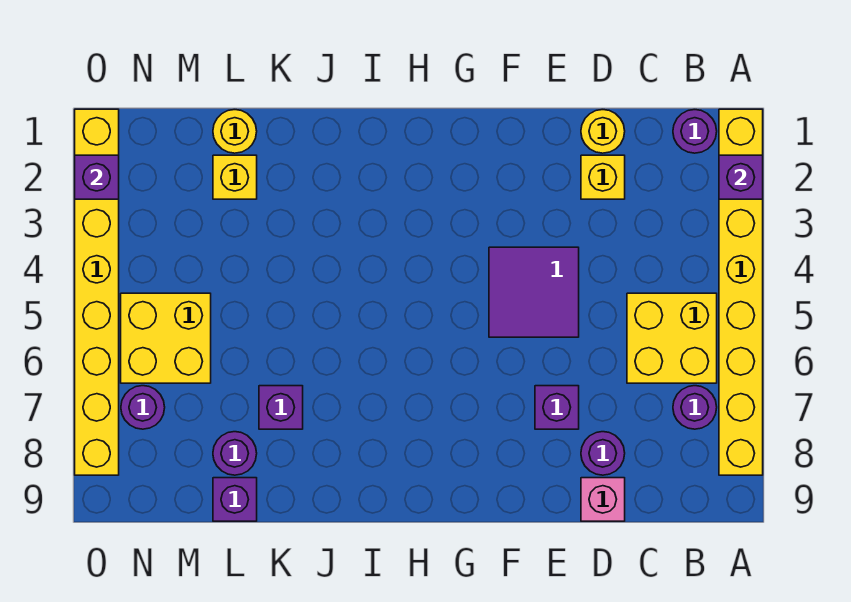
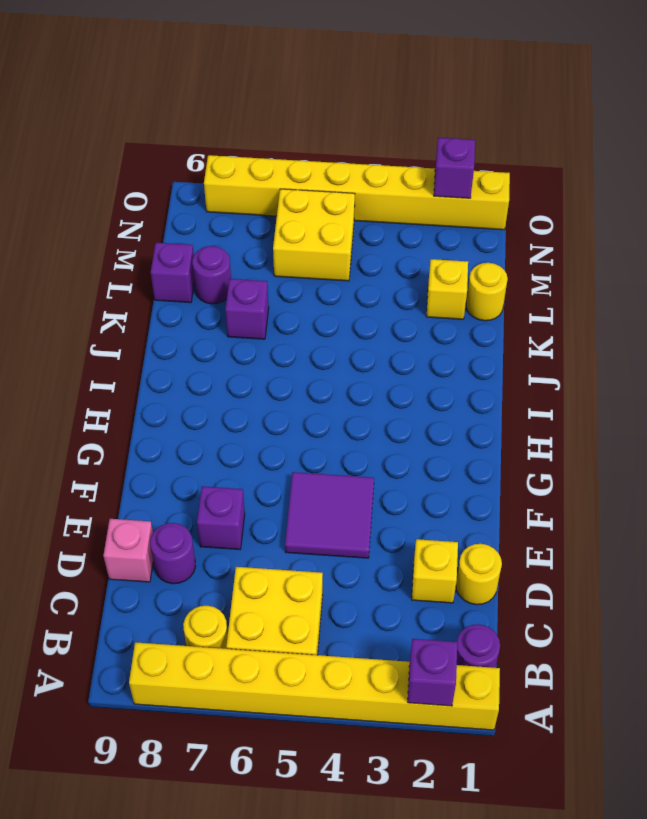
purple round brick B7 level 1 -> yellow round brick B7 level 1
purple round brick N7 level 1 -> none

